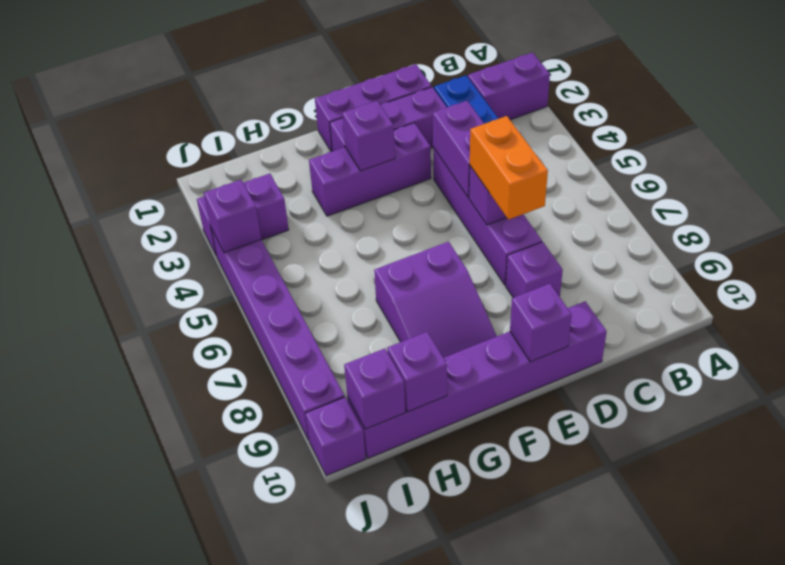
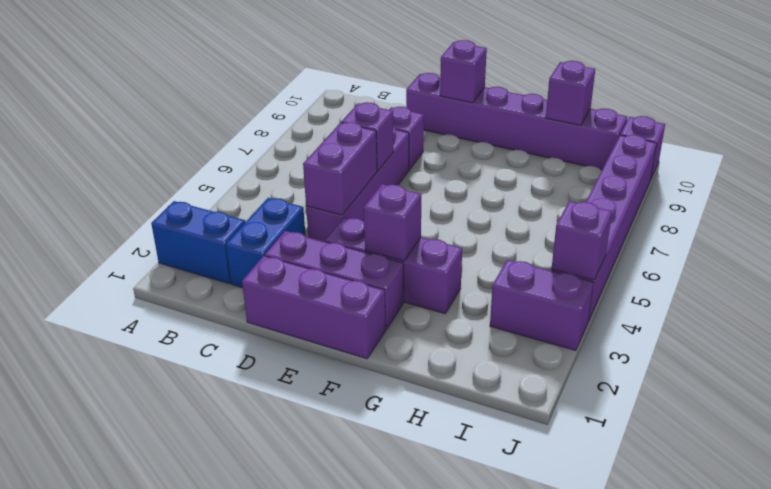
purple brick A2:B2 level 1 -> blue brick A2:B2 level 1
orange brick D6:D7 level 3 -> none
purple slope F7:G9 level 1 top 7 -> none
purple brick I10 level 2 -> none

